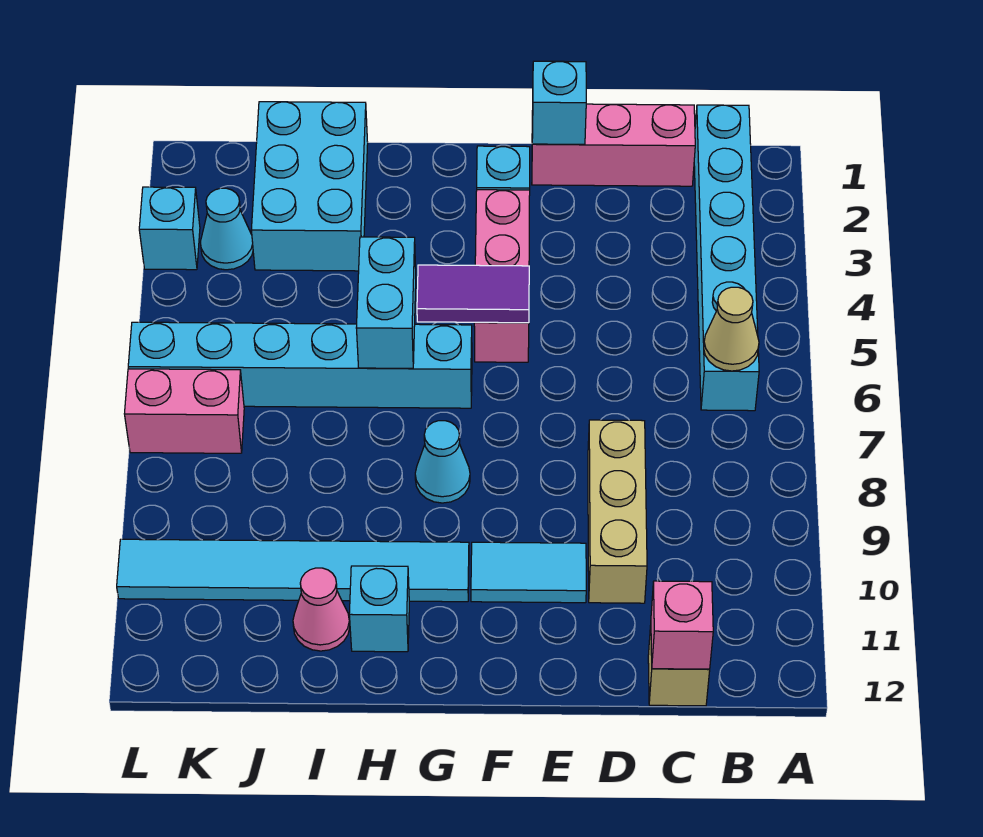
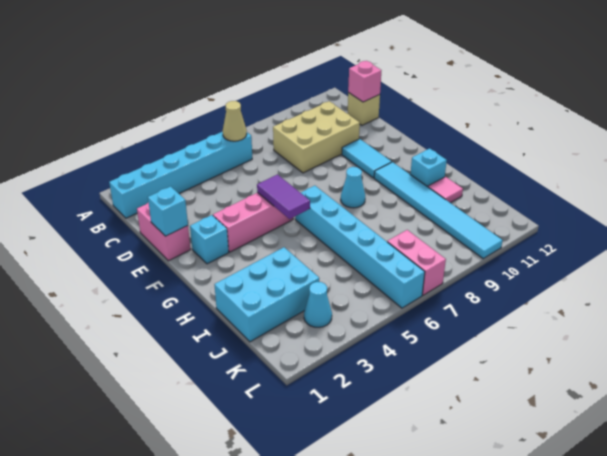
pink brick C1:E1 level 1 -> pink brick D1:E1 level 1
tan brick D8:D10 level 1 -> tan brick C8:D10 level 1
cyan brick H5:H6 level 2 -> none
pink cone I11 level 1 -> pink tile I11 level 1
cyan brick L3 level 1 -> none

